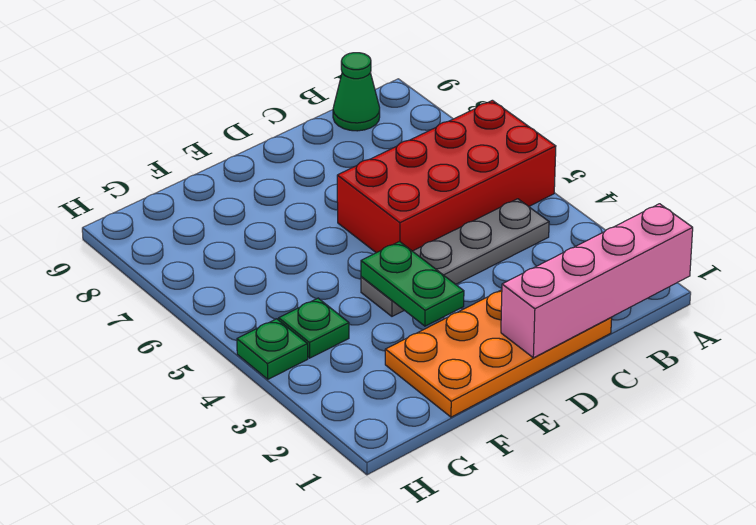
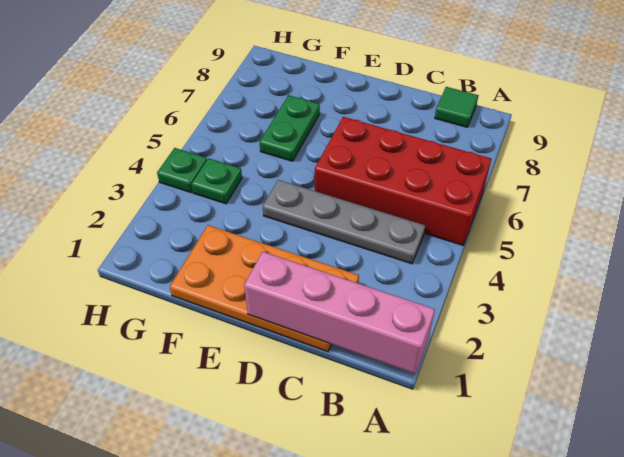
green cone B9 level 1 -> green tile B9 level 1
green plate E3:E4 level 2 -> green plate F6:F7 level 1

